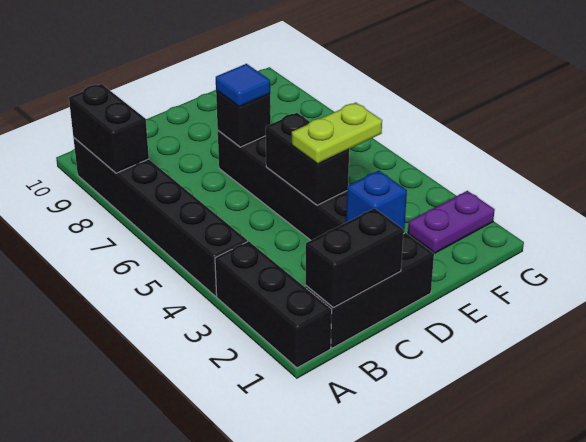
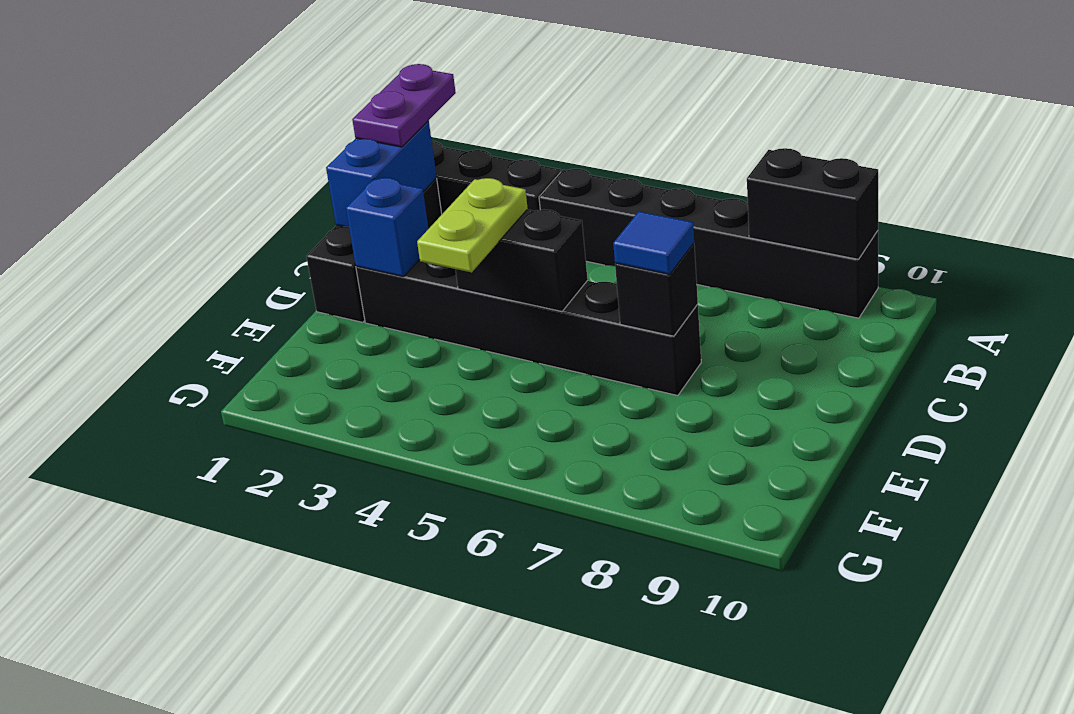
black brick B1:C1 level 2 -> blue brick B1:C1 level 2
purple plate F2:G2 level 1 -> purple plate A1:B1 level 3

